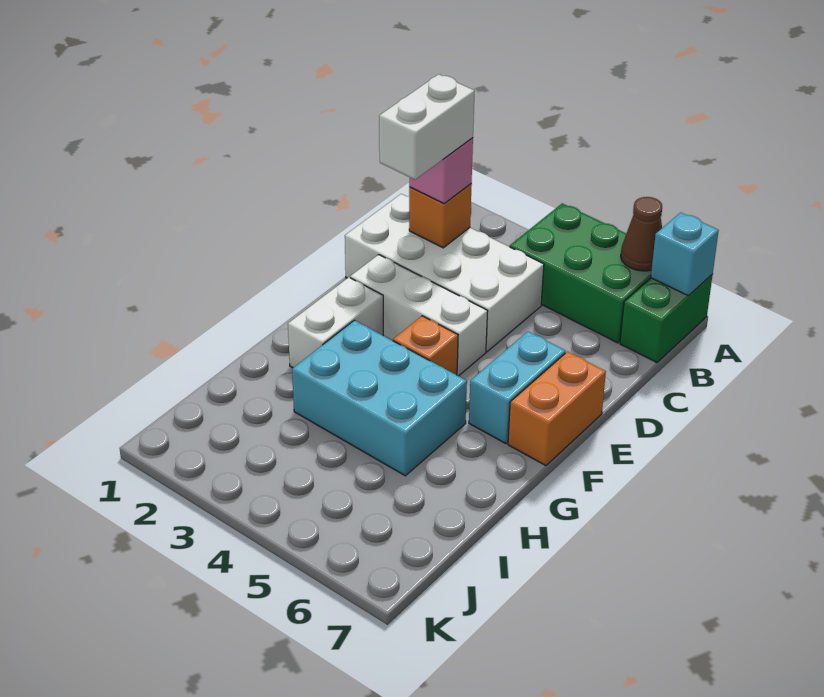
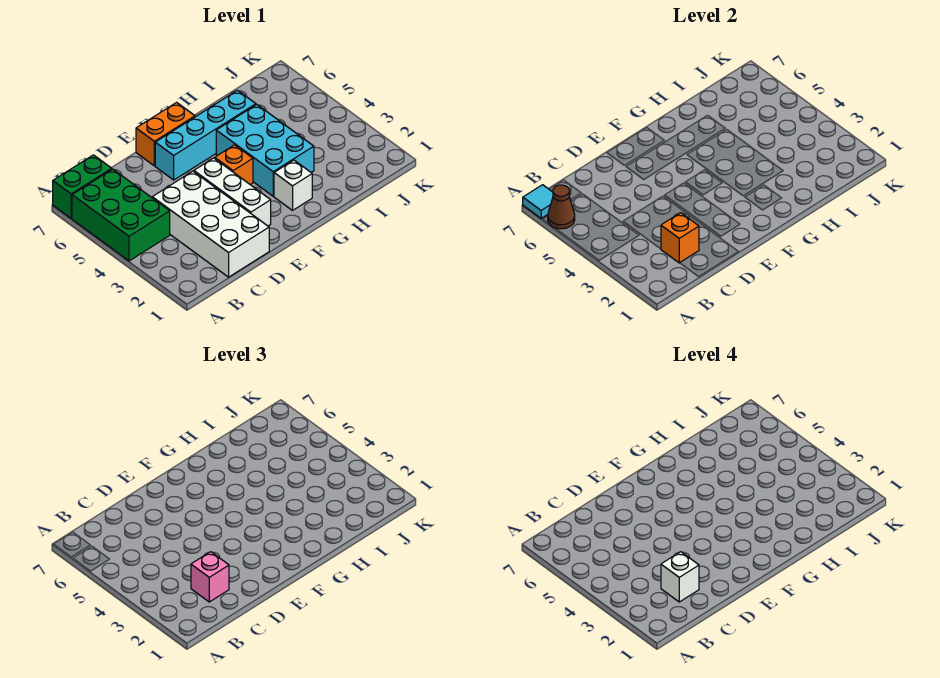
cyan brick A7 level 2 -> cyan tile A7 level 2
white brick C2:D2 level 4 -> white brick C2 level 4
cyan brick E6:F6 level 1 -> cyan brick E6:H6 level 1
white brick F2:G2 level 1 -> white brick G2 level 1

